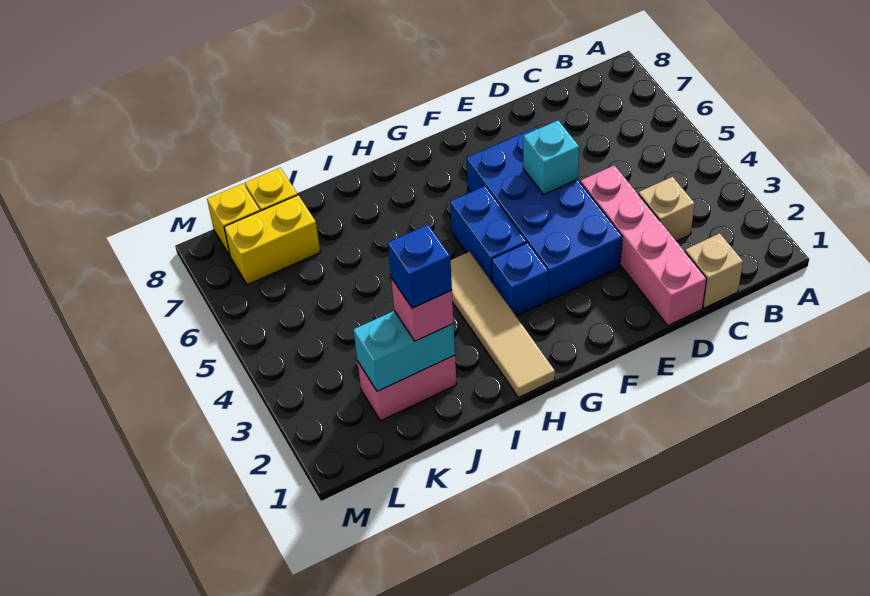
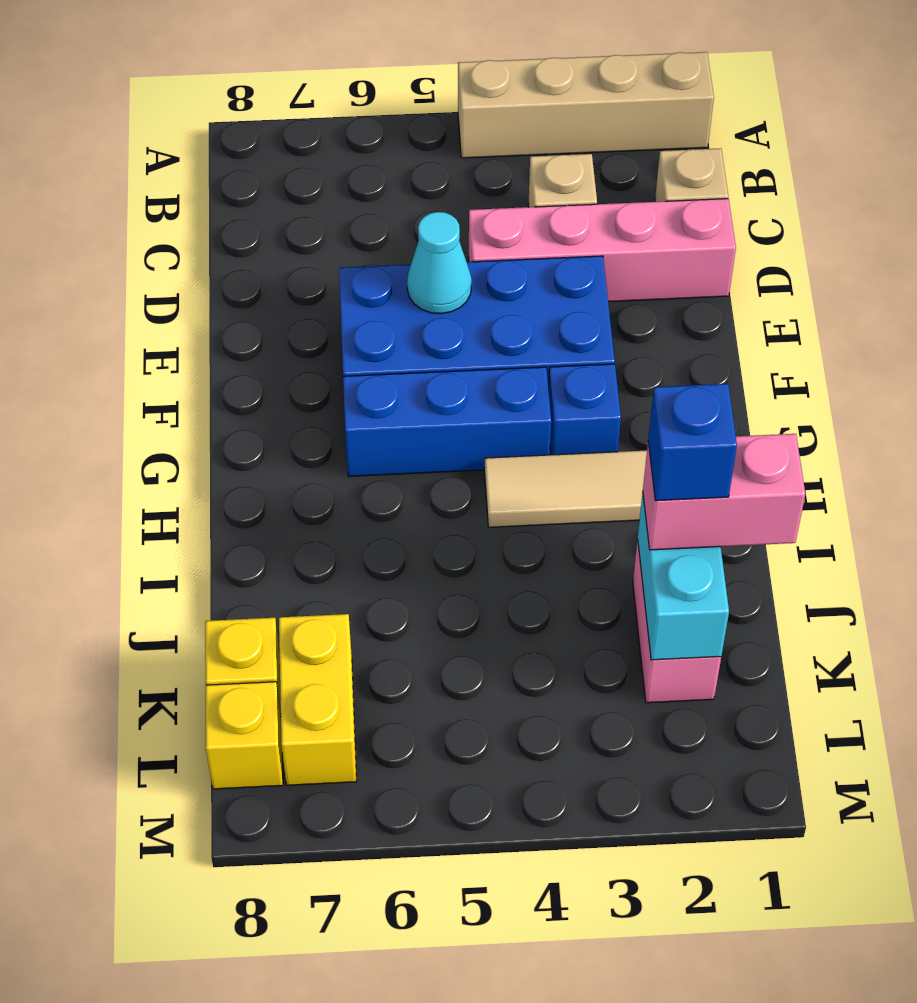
none -> tan brick A1:A4 level 1
cyan brick E5 level 2 -> cyan cone E5 level 2
blue brick G4:G5 level 1 -> blue brick G4:G6 level 1
pink brick J2 level 3 -> pink brick J1:J2 level 3

